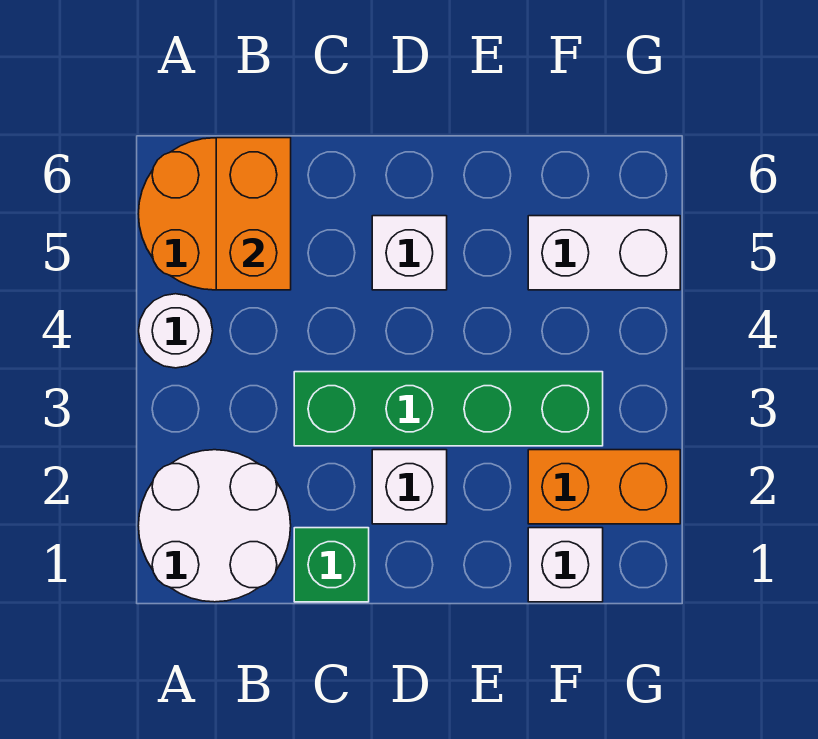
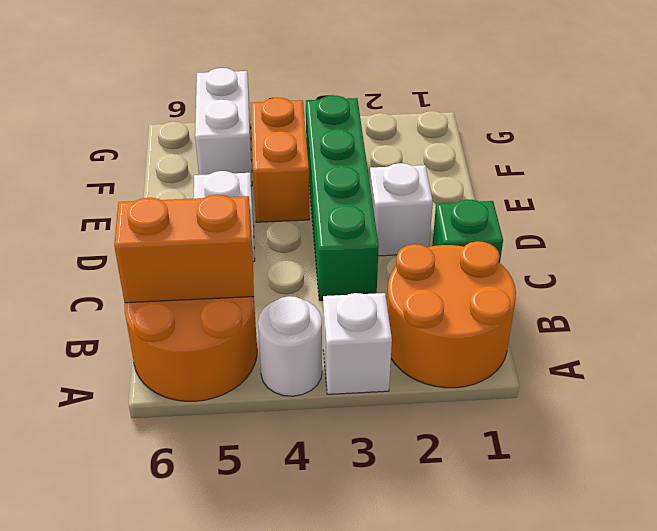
white round brick A1:B2 level 1 -> orange round brick A1:B2 level 1
white brick F1 level 1 -> white brick A3 level 1
orange brick F2:G2 level 1 -> orange brick E4:F4 level 1

